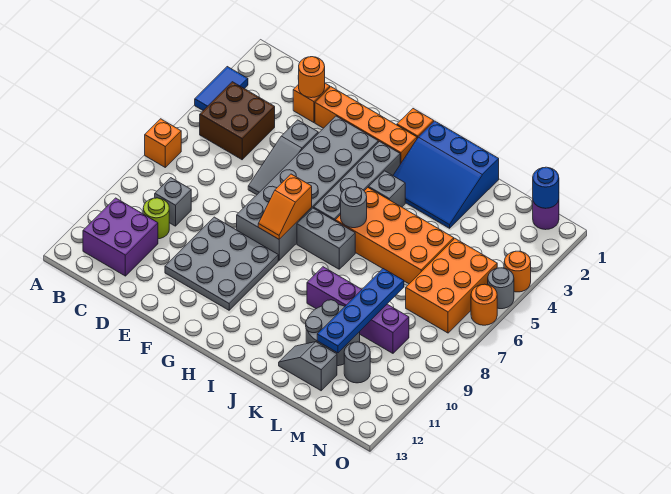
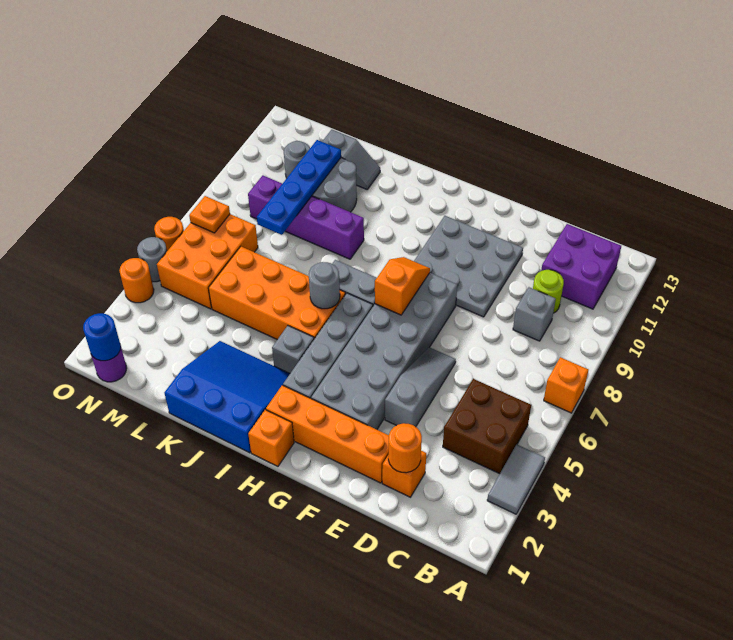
blue tile A3:A4 level 1 -> grey tile A3:A4 level 1
none -> orange plate N7 level 2

